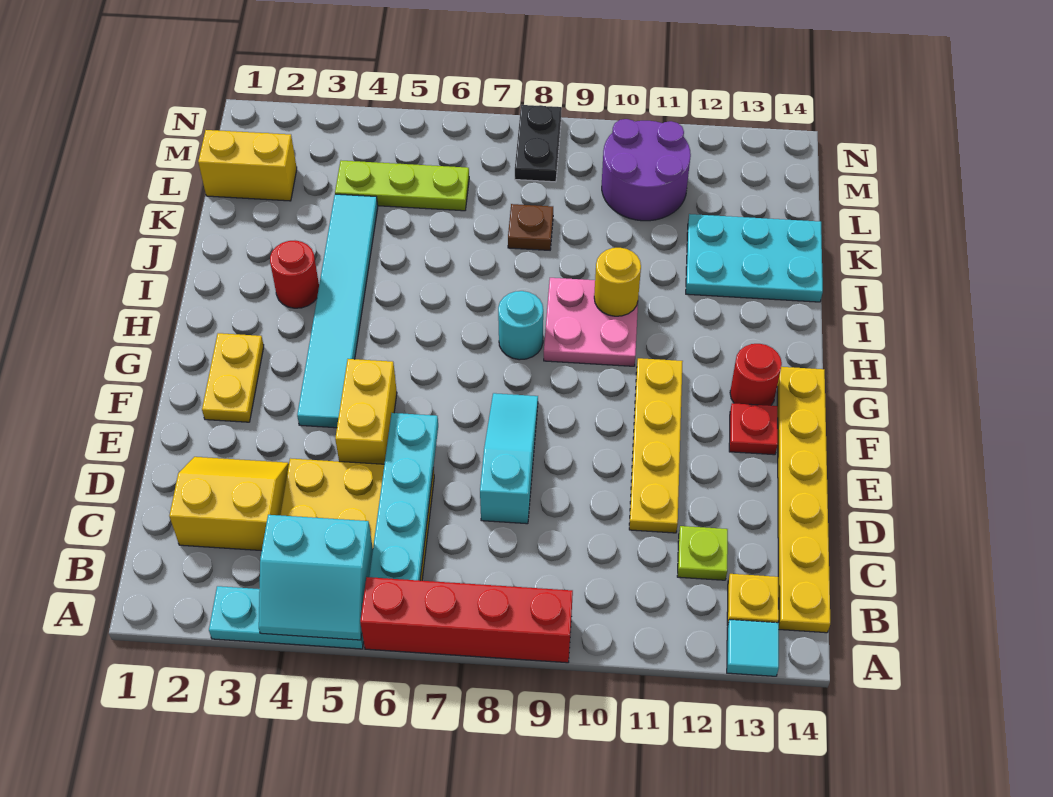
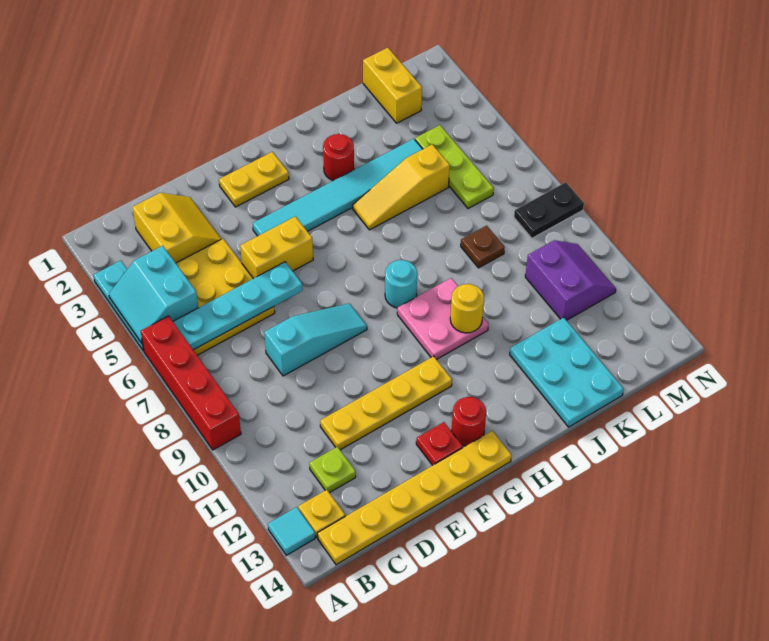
none -> yellow slope I5:K5 level 1 top K
purple round brick L10:M11 level 1 -> purple slope L10:M11 level 1 top L

